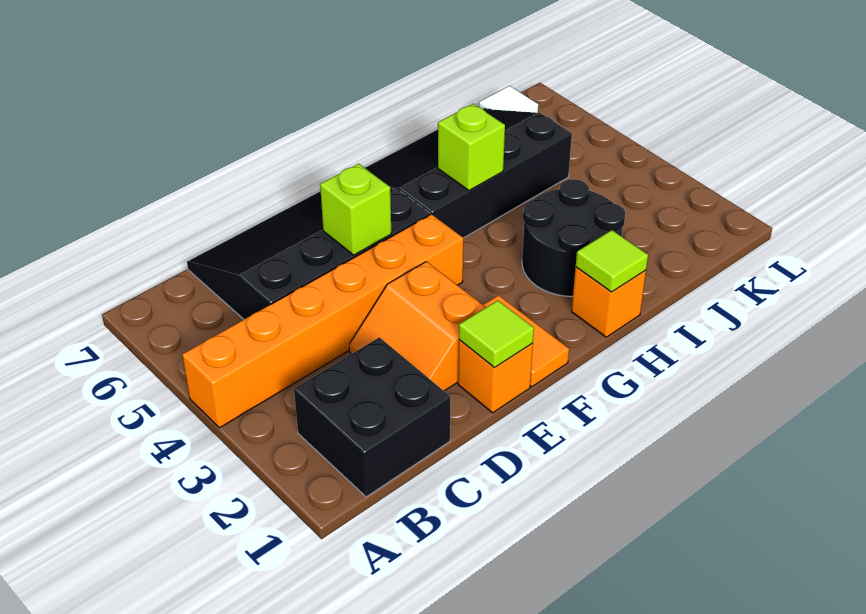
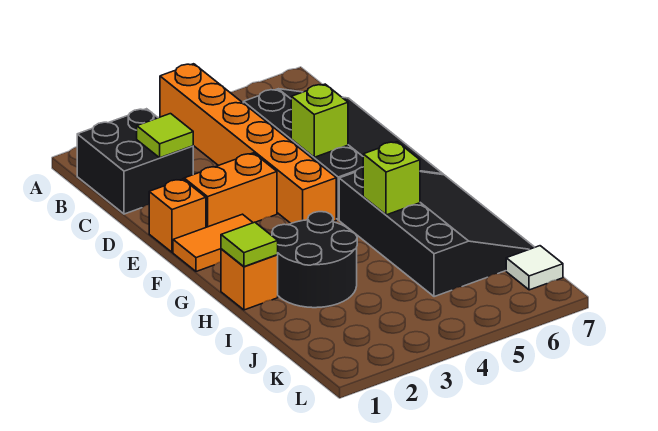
lime tile E1 level 2 -> lime tile C2 level 2

